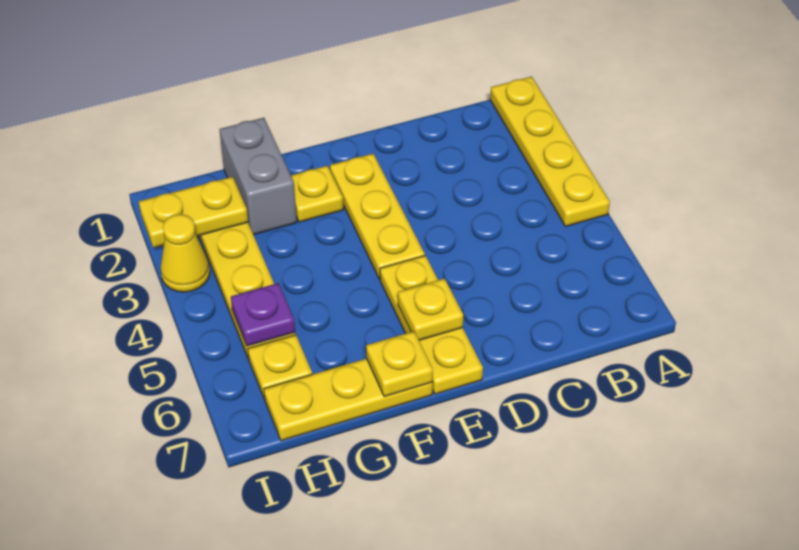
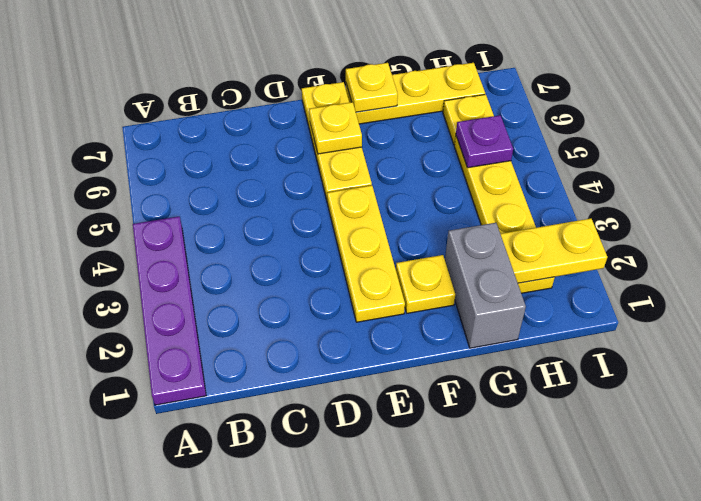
yellow plate A1:A4 level 1 -> purple plate A1:A4 level 1
yellow cone I3 level 1 -> none

